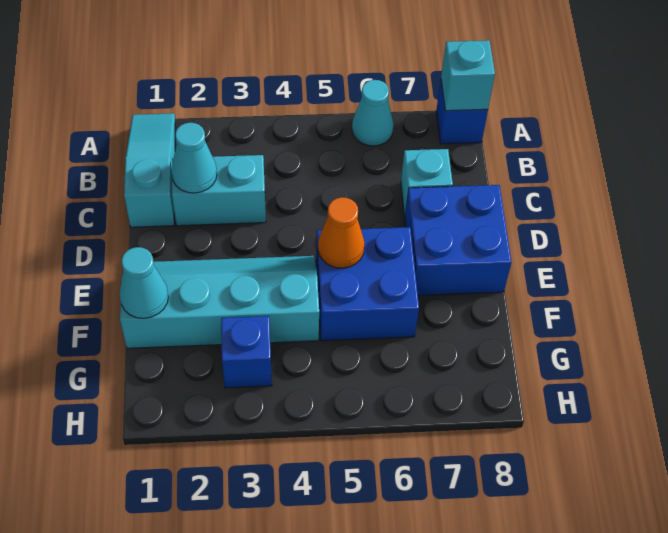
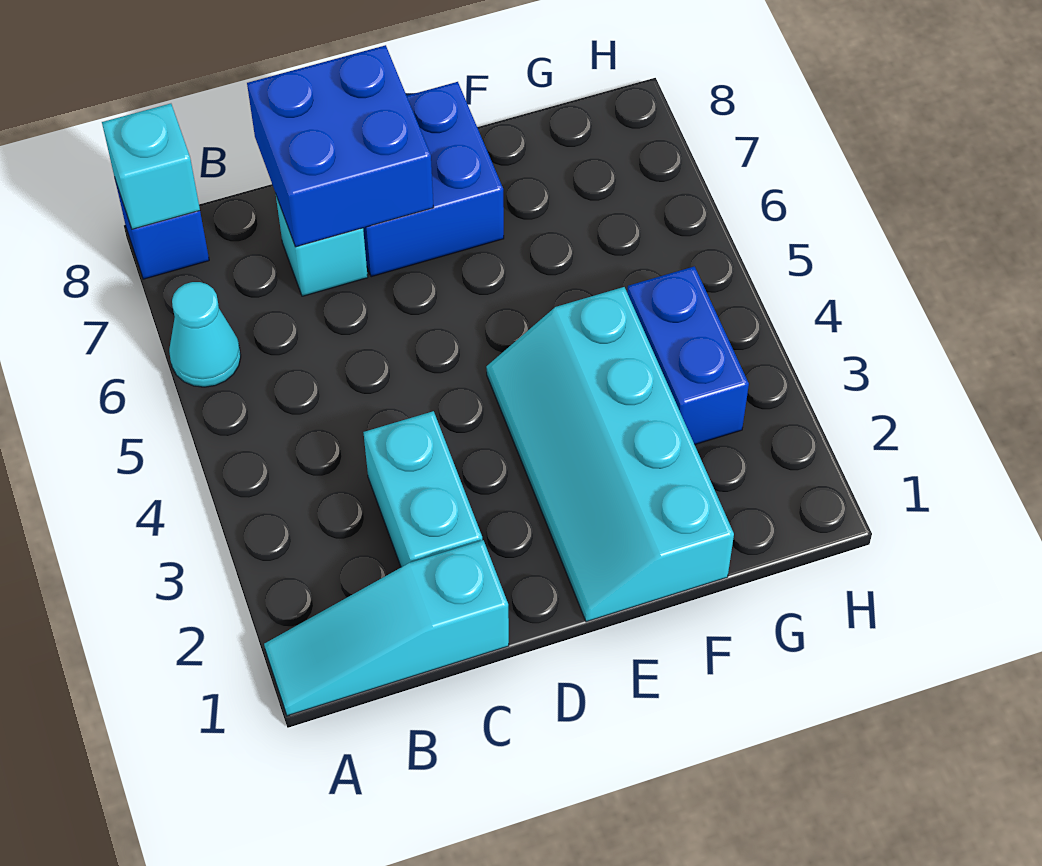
cyan cone C2 level 2 -> none
blue brick E5:F6 level 1 -> blue brick C7:D8 level 2
orange cone E5 level 2 -> none
cyan cone F1 level 2 -> none
blue brick G3 level 1 -> blue brick G3:G4 level 1

